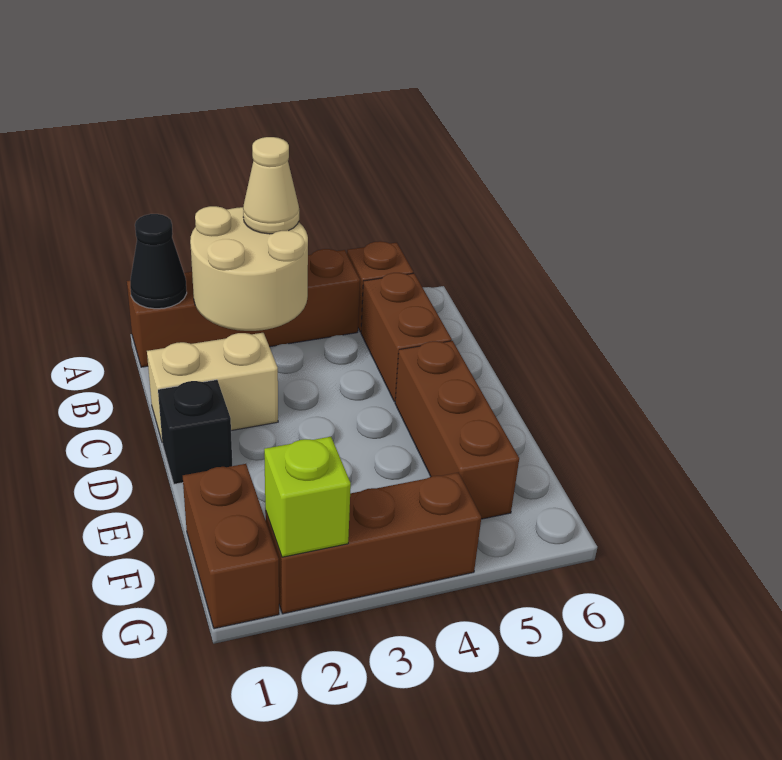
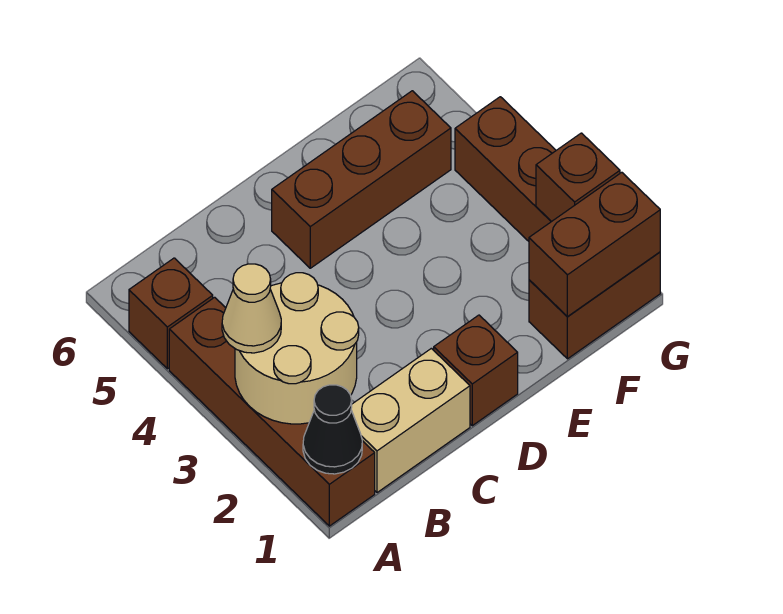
brown brick B5:C5 level 1 -> brown brick F1:G1 level 2
tan brick C1:C2 level 1 -> tan brick B1:C1 level 1
black brick D1 level 1 -> brown brick D1 level 1
lime brick G2 level 2 -> brown brick G2 level 2

